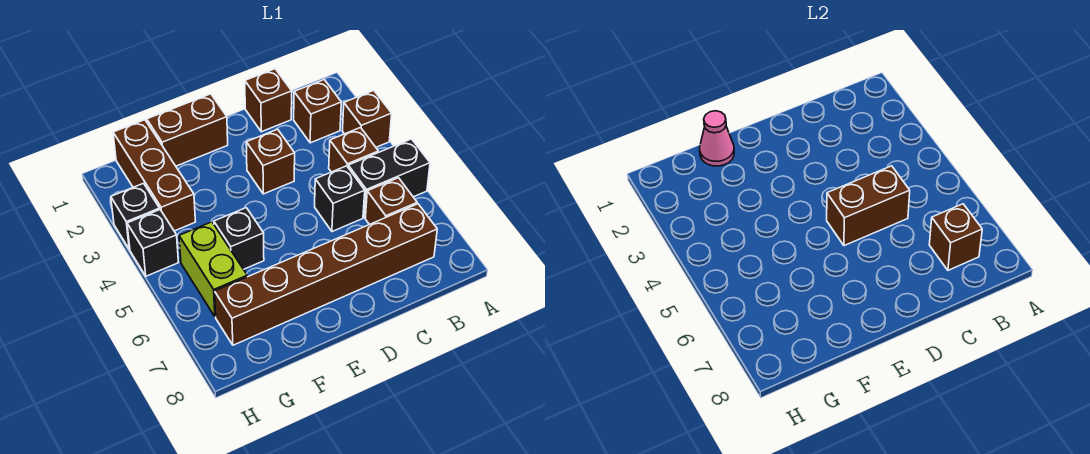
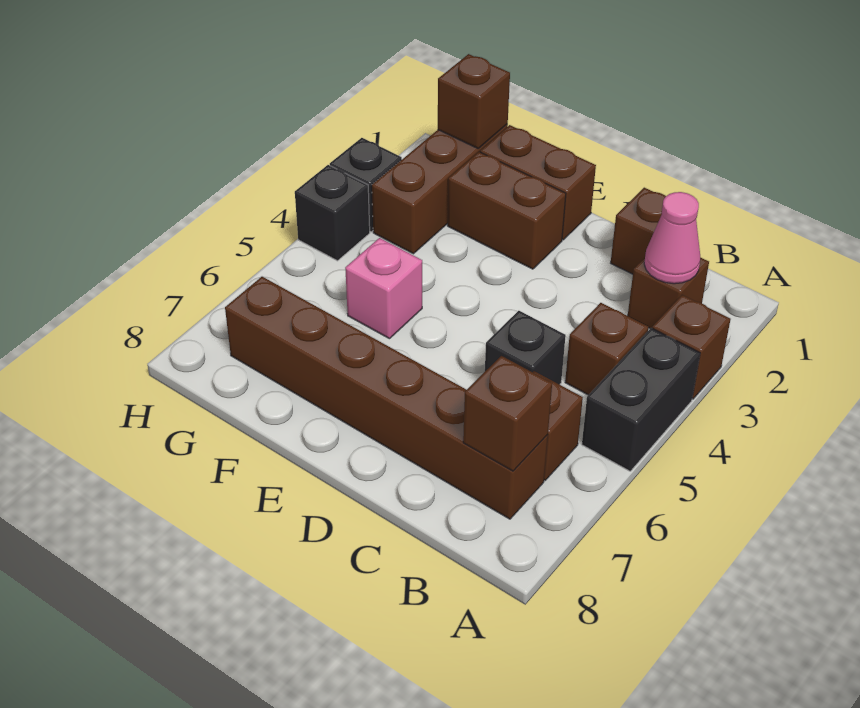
black brick A5:B5 level 1 -> black brick A4:A5 level 1
brown brick C5:D5 level 2 -> brown brick E2:F2 level 1
brown brick D3 level 1 -> brown brick G1 level 2
pink cone F1 level 2 -> pink cone B2 level 2
black brick F5 level 1 -> pink brick F5 level 1
lime brick G5:G6 level 1 -> none

